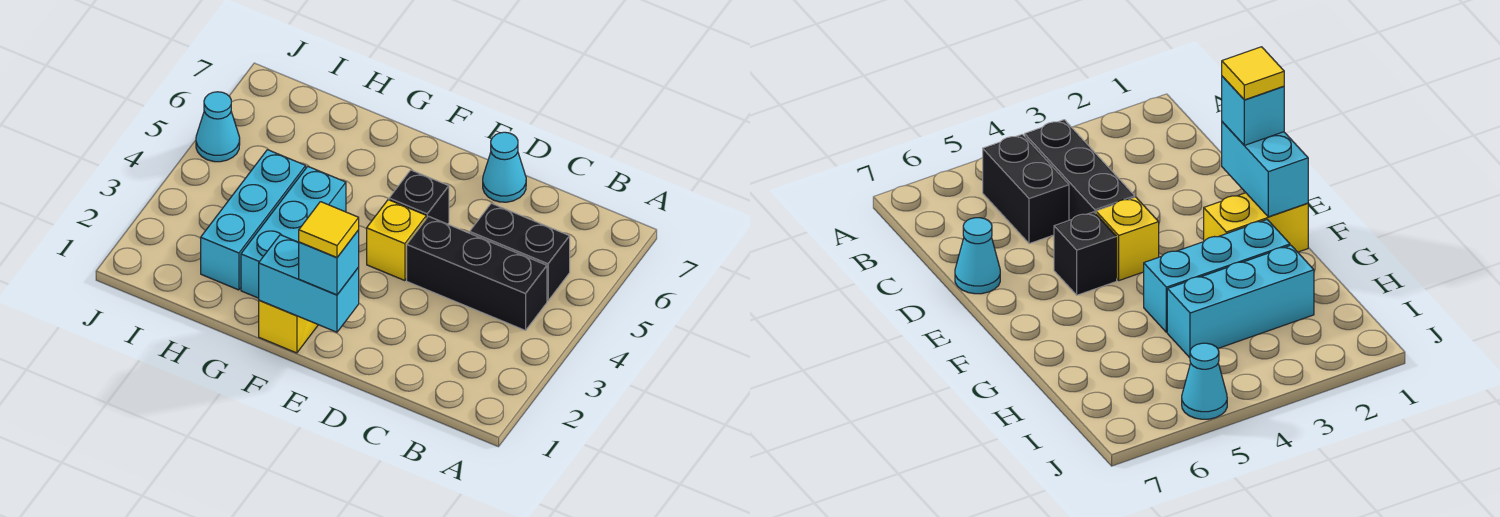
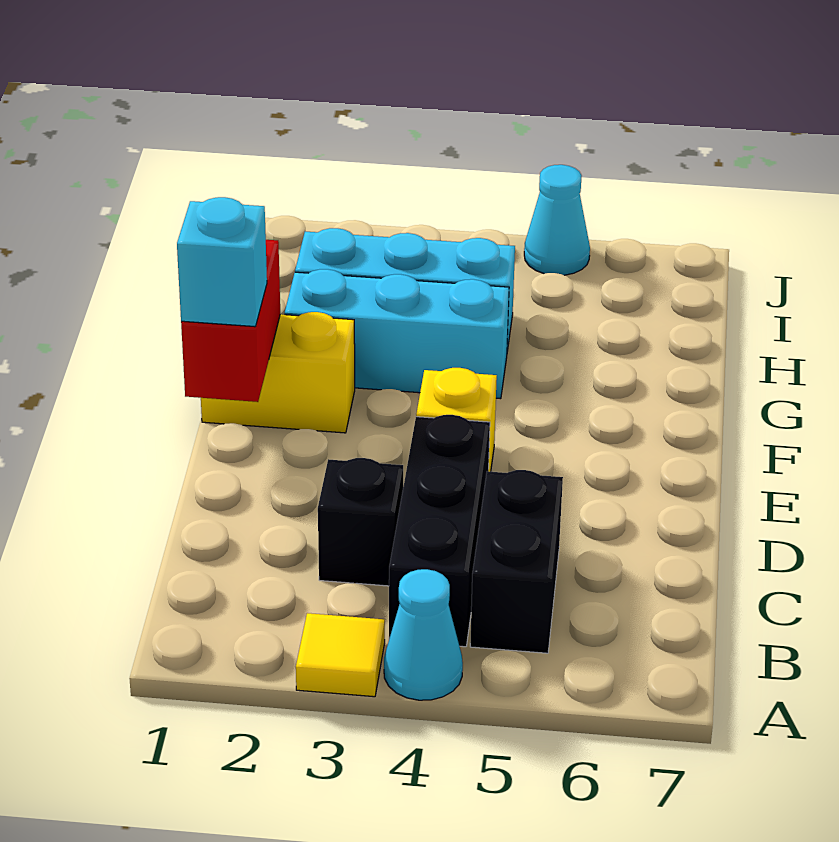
cyan cone D7 level 1 -> cyan cone A4 level 1
cyan brick E1:F1 level 2 -> red brick E1:F1 level 2
yellow tile E1 level 4 -> yellow tile A3 level 1
black brick E5 level 1 -> black brick C3 level 1

